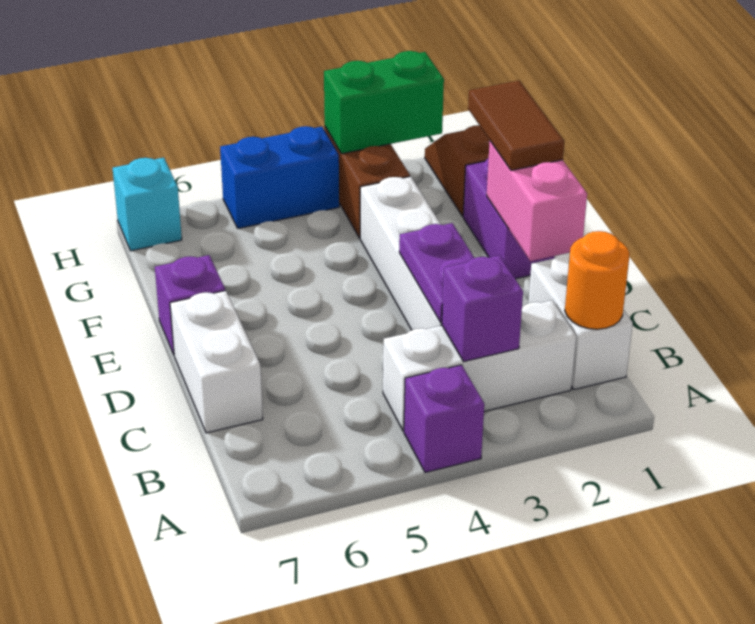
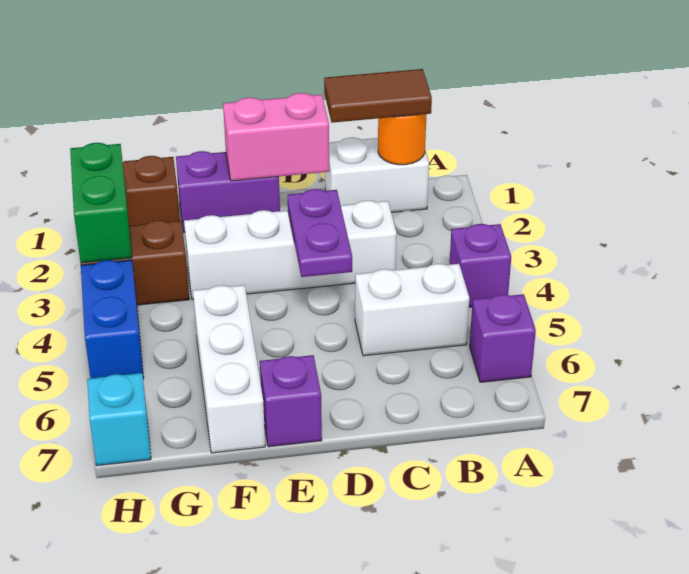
white brick B2:B4 level 1 -> white brick F5:F7 level 1
purple brick B3 level 2 -> purple brick A6 level 1
purple plate C3:D3 level 2 -> purple plate D3:D4 level 2
white brick C7:D7 level 1 -> white brick B5:C5 level 1
brown tile E1:F1 level 3 -> brown tile B1:C1 level 3

